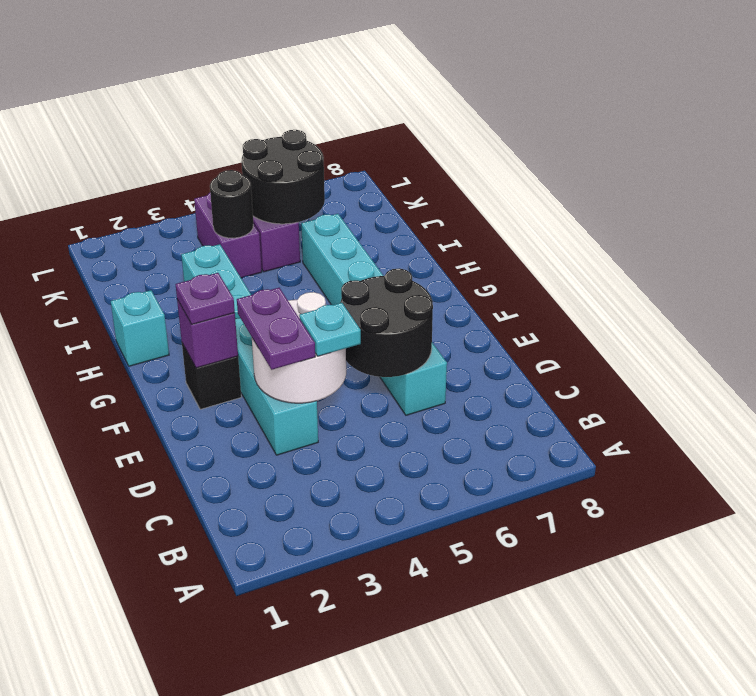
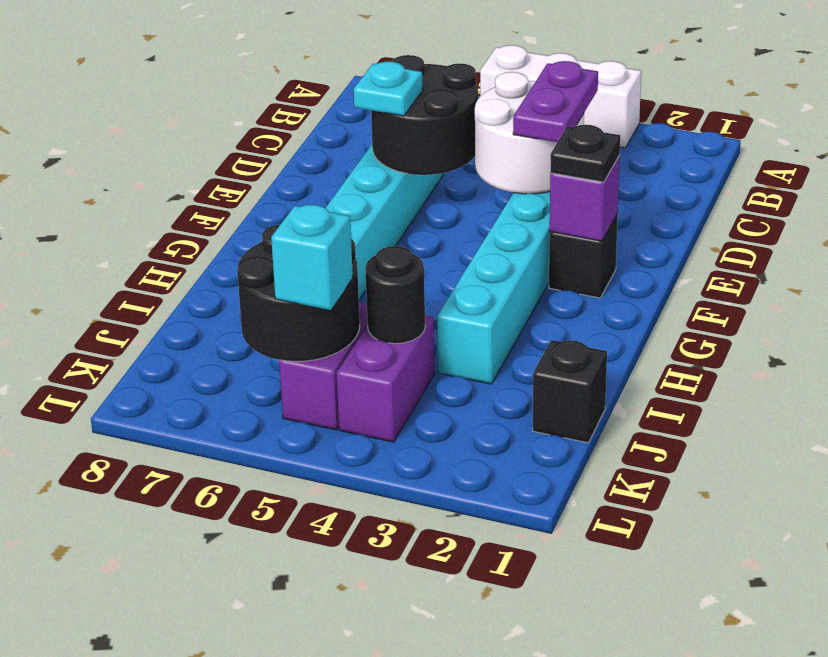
none -> white brick A3:A5 level 1
cyan plate D4 level 3 -> cyan plate E6 level 3
purple plate F2 level 3 -> black plate F2 level 3
cyan brick H1 level 1 -> cyan brick K5 level 3
none -> black brick J1 level 1

